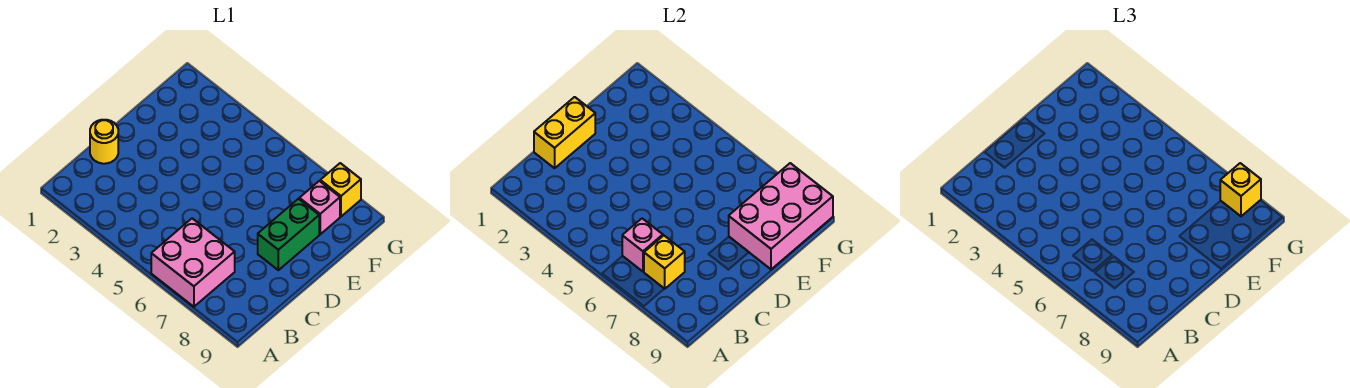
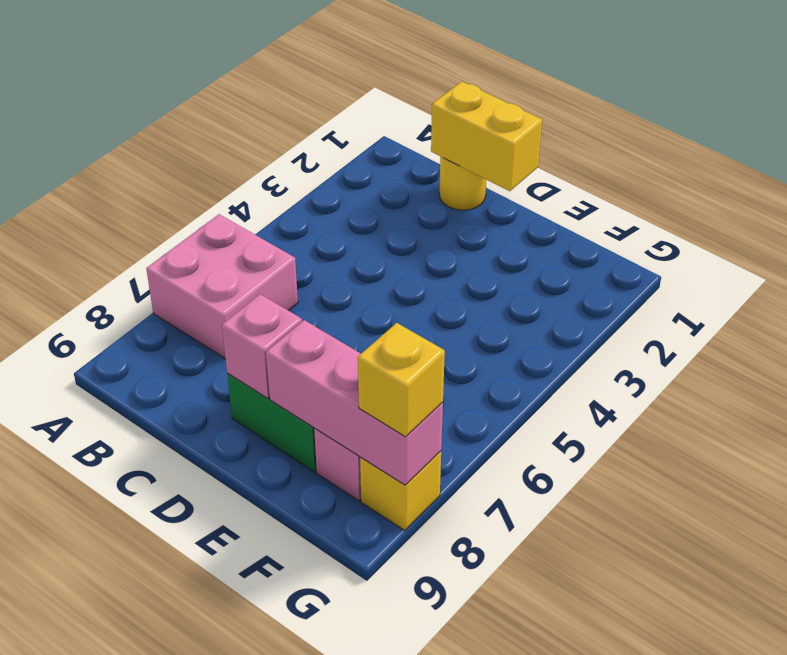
pink brick B6 level 2 -> pink brick D8 level 2
yellow brick B7 level 2 -> none
pink brick E8:G9 level 2 -> pink brick E8:G8 level 2

